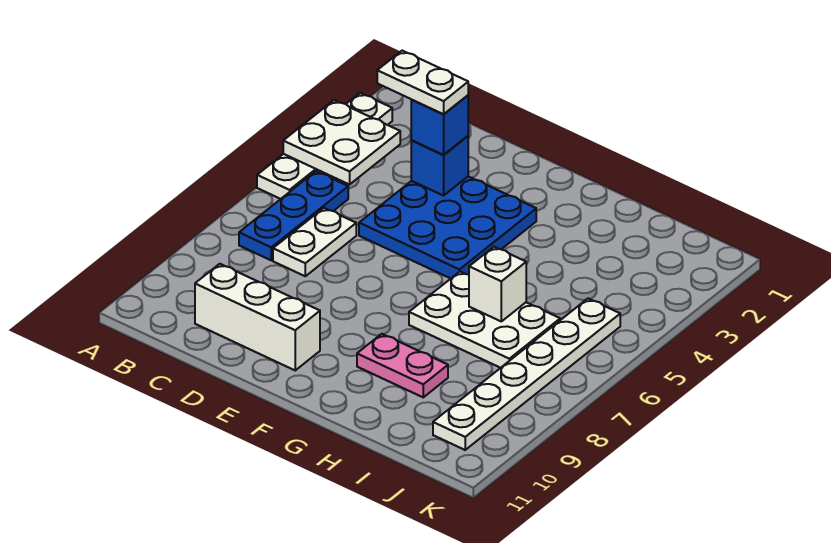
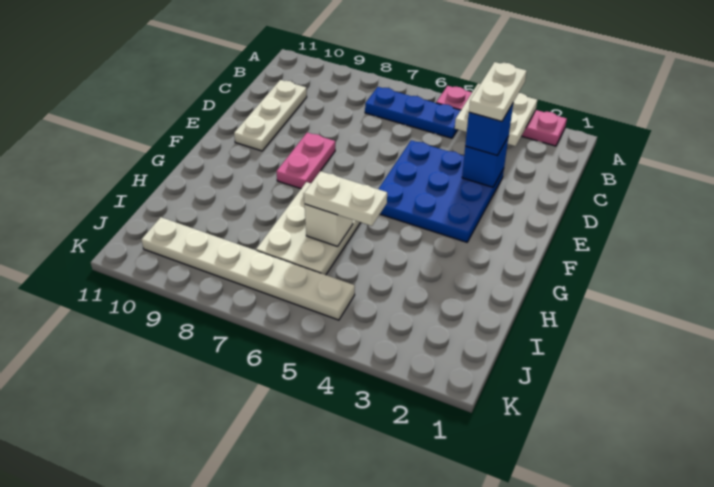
white plate A2:A5 level 1 -> pink plate A2:A5 level 1
white plate C6:C7 level 1 -> white plate H5:H6 level 3
white brick C10:E10 level 1 -> white plate C10:E10 level 1
pink plate G9:H9 level 1 -> pink plate E8:F8 level 1

